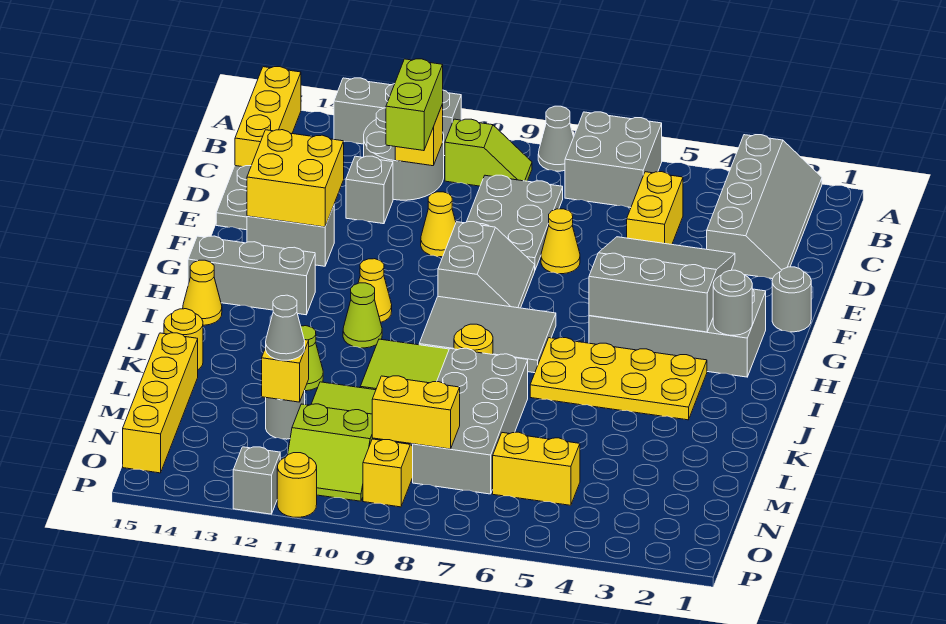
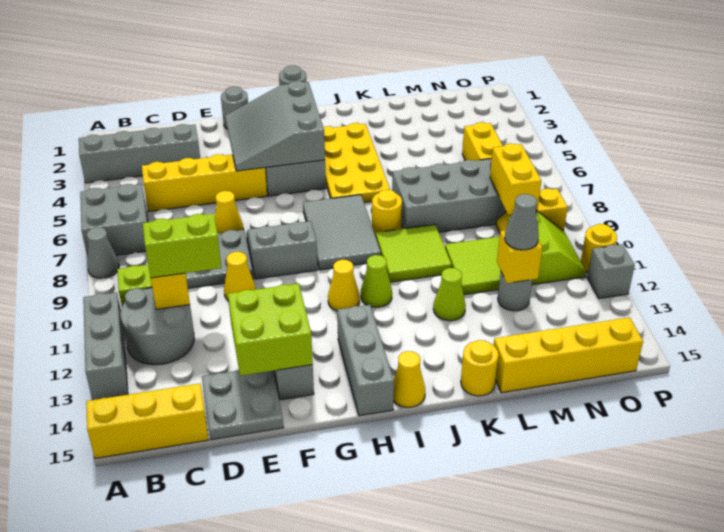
yellow brick C5:D5 level 1 -> yellow brick C5:F5 level 1
grey brick D12 level 1 -> none
yellow brick E13:F14 level 2 -> lime brick E13:F14 level 2

